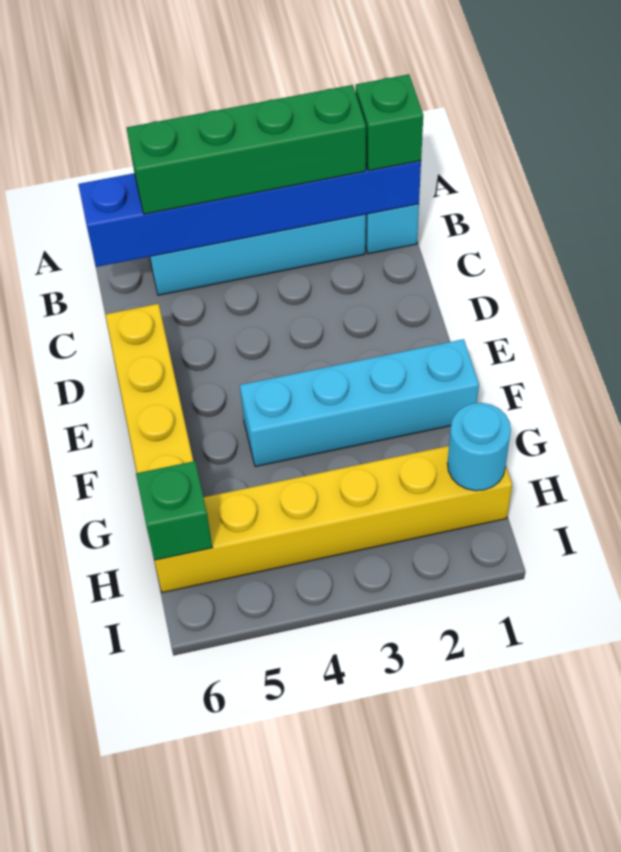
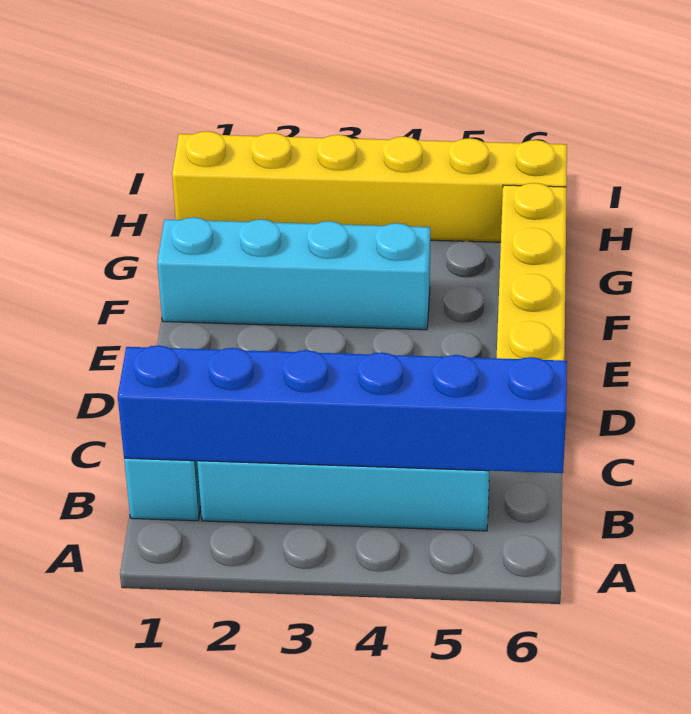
green brick B1 level 3 -> none
green brick B2:B5 level 3 -> none
cyan round brick H1 level 2 -> none
green brick H6 level 2 -> none

